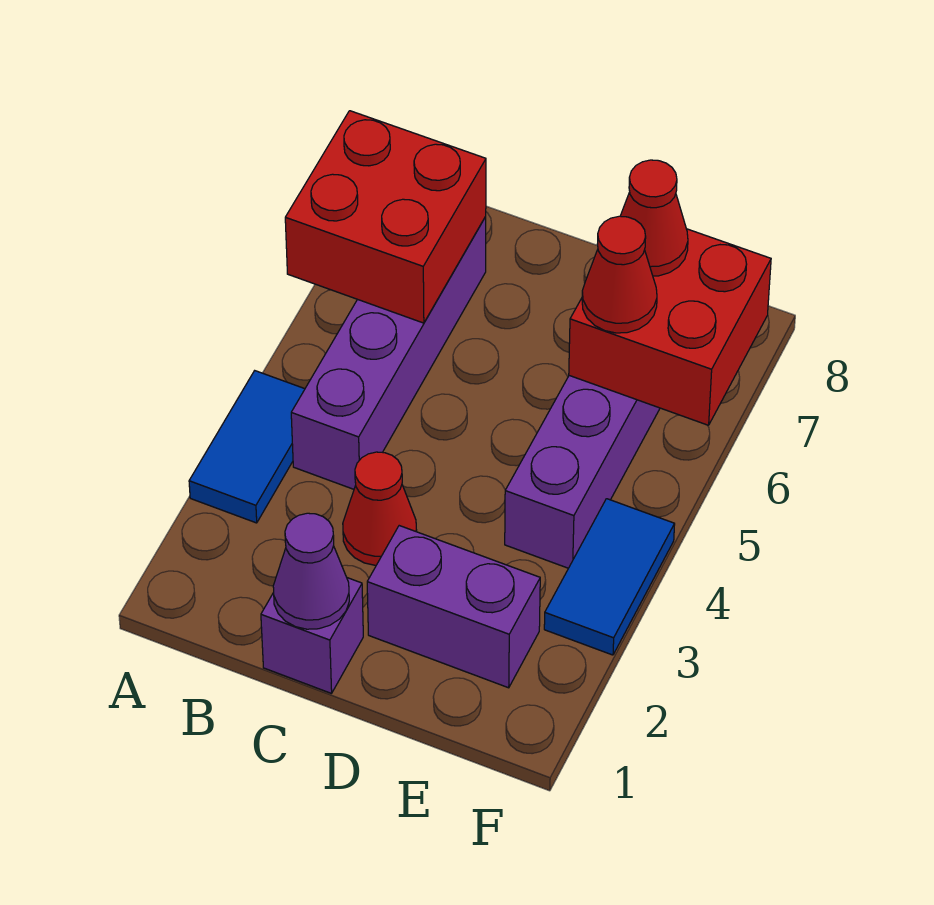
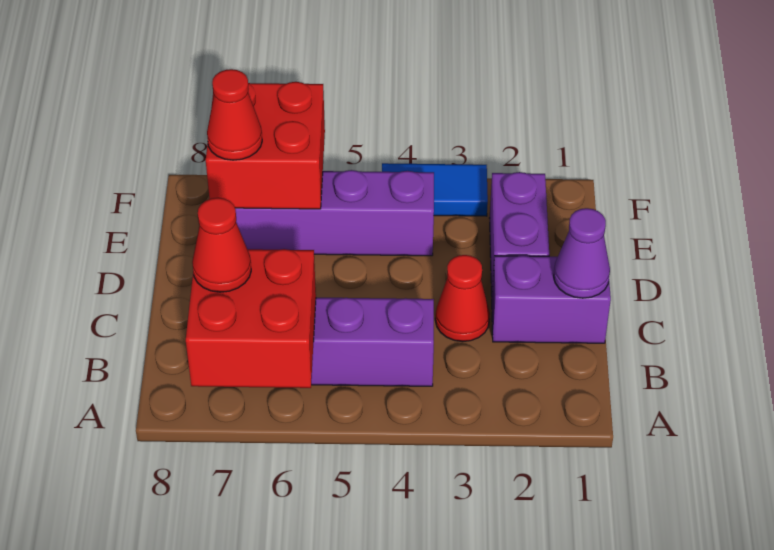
blue tile A3:A4 level 1 -> none
purple brick C1 level 1 -> purple brick C1:C2 level 1
red cone E6 level 3 -> red cone B7 level 3

